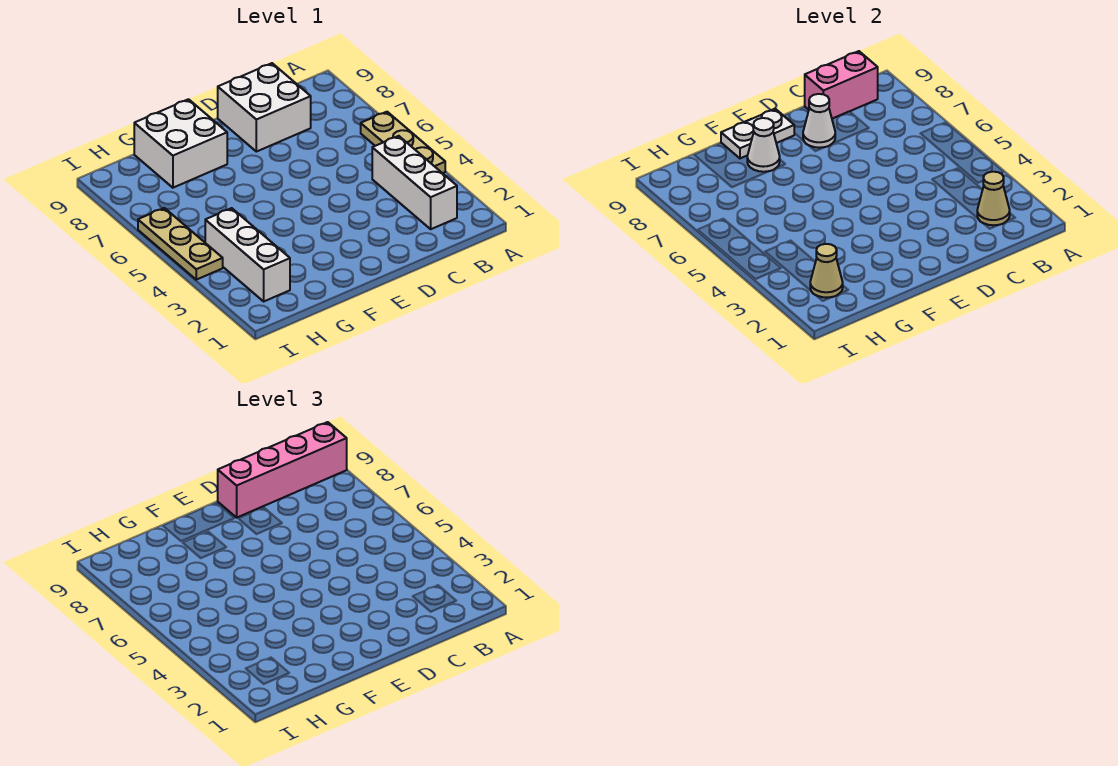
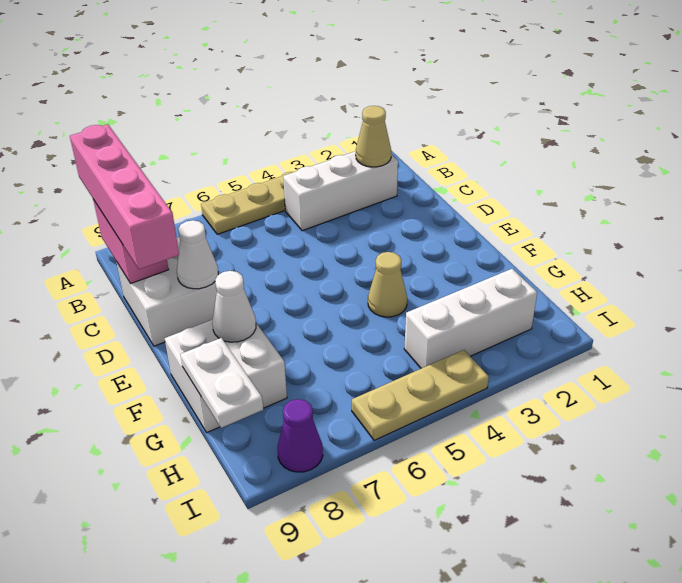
white plate E9:F9 level 2 -> white plate G9:H9 level 2
tan cone H2 level 2 -> tan cone F4 level 1
none -> purple cone I8 level 1

